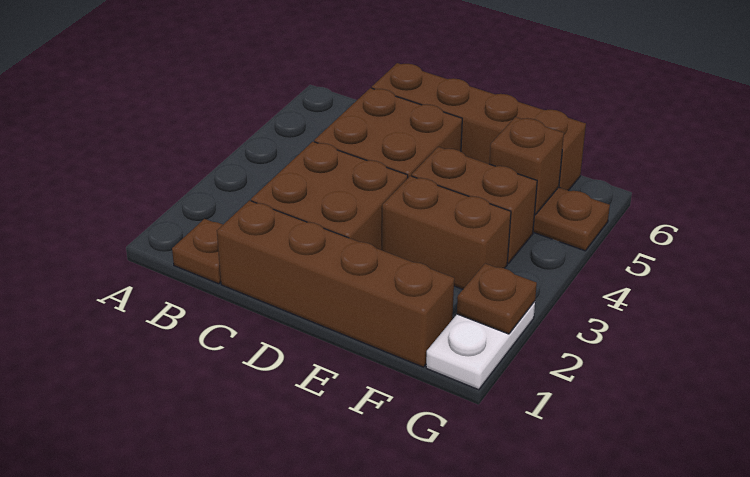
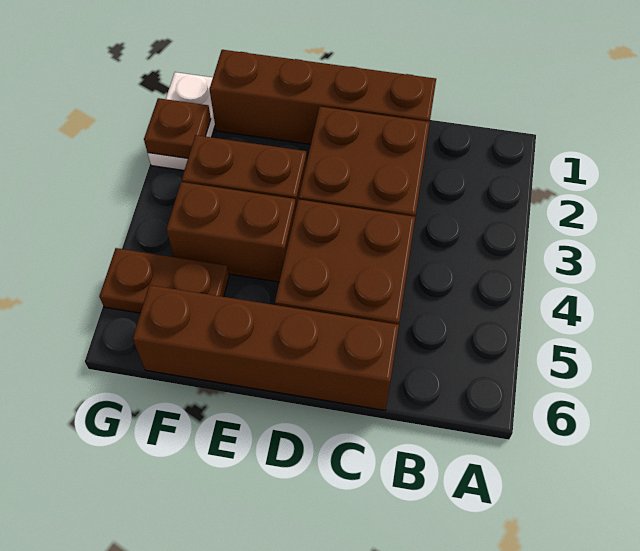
brown plate B1 level 1 -> none
brown brick F5 level 2 -> none

